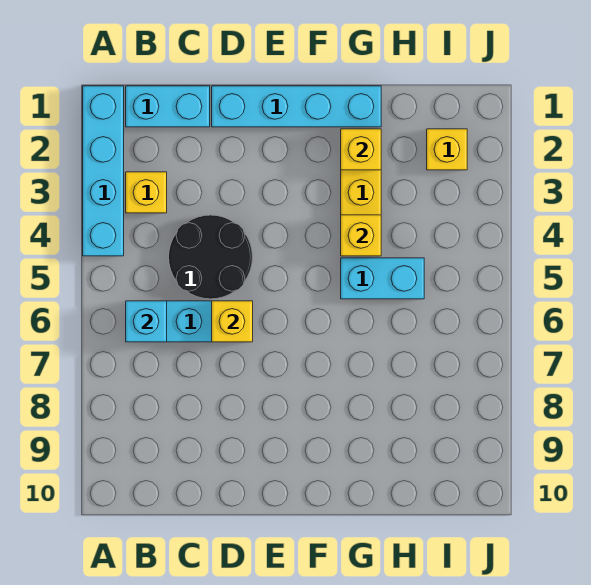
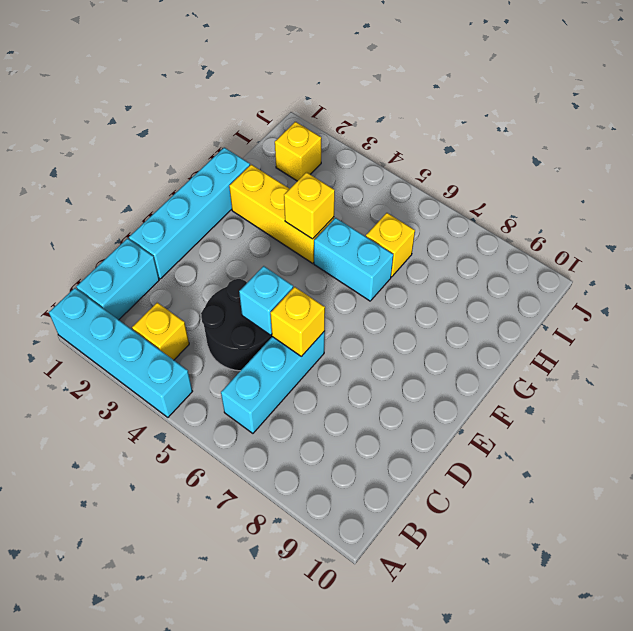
cyan brick B6 level 2 -> cyan brick D5 level 2
yellow brick G2 level 2 -> yellow brick H6 level 1
cyan brick G5:H5 level 1 -> cyan brick G5:G6 level 1

